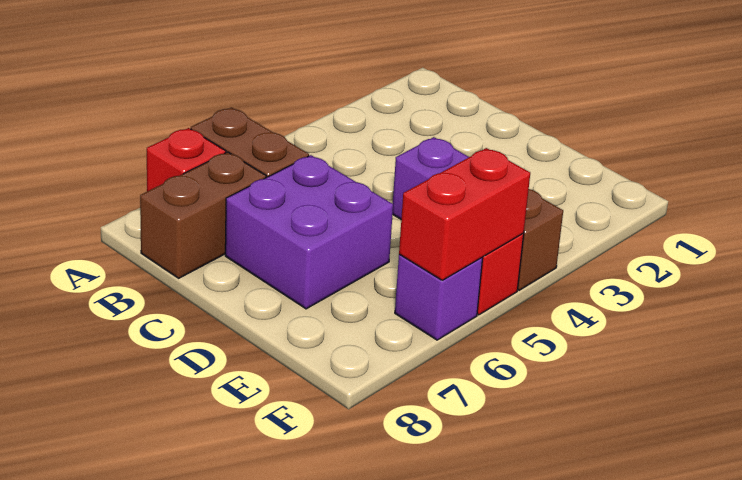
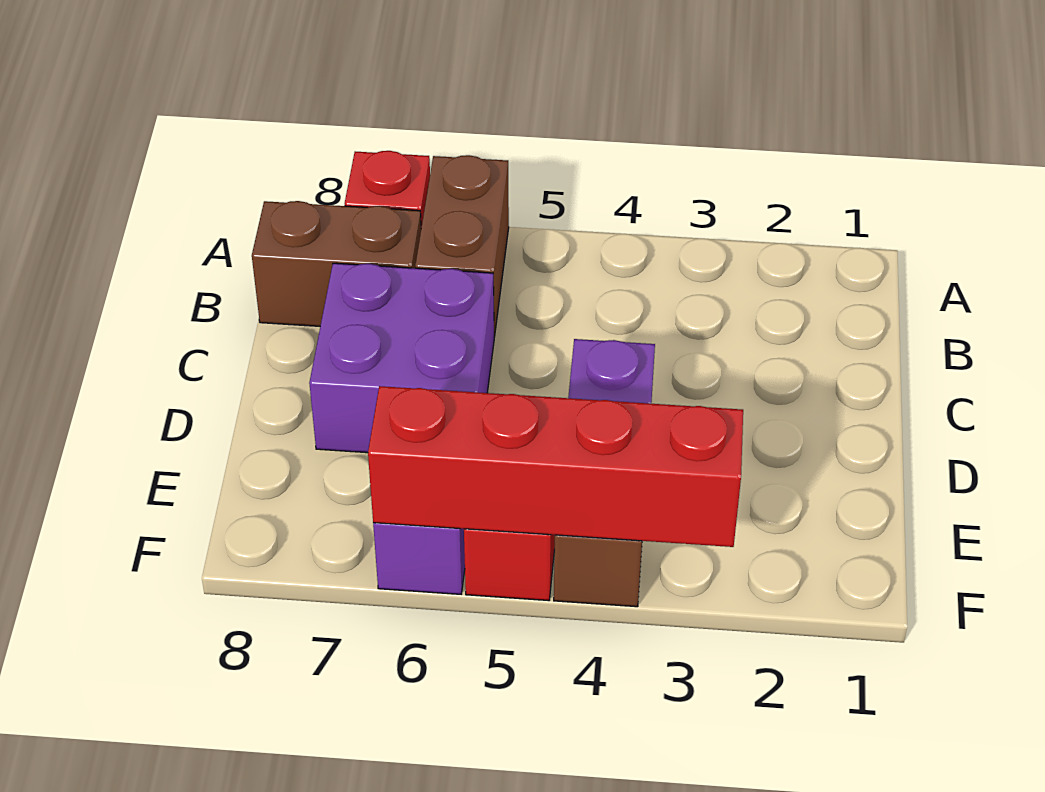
red brick F5:F6 level 2 -> red brick F3:F6 level 2

